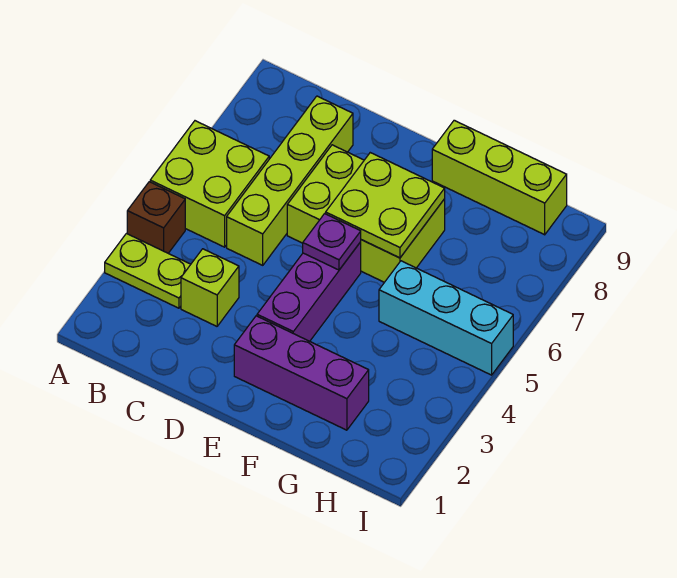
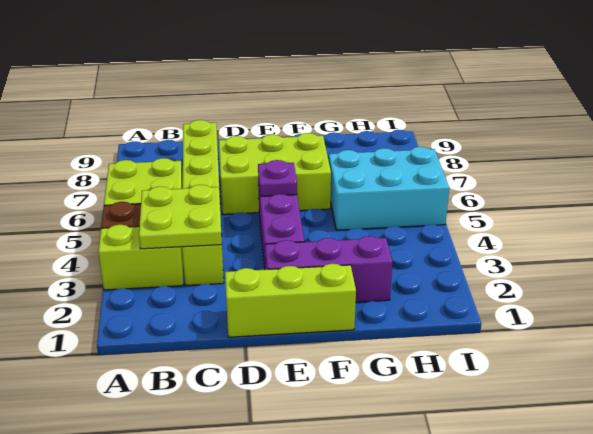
lime plate A3:B3 level 1 -> lime brick A3:B3 level 1
lime plate E6:F7 level 2 -> lime plate B3:C4 level 2
lime brick F9:H9 level 1 -> lime brick D1:F1 level 1
cyan brick G5:I5 level 1 -> cyan brick G5:I6 level 1

